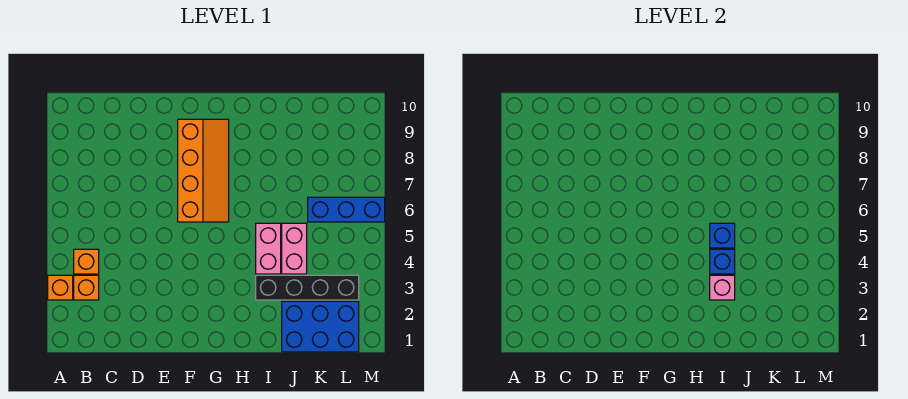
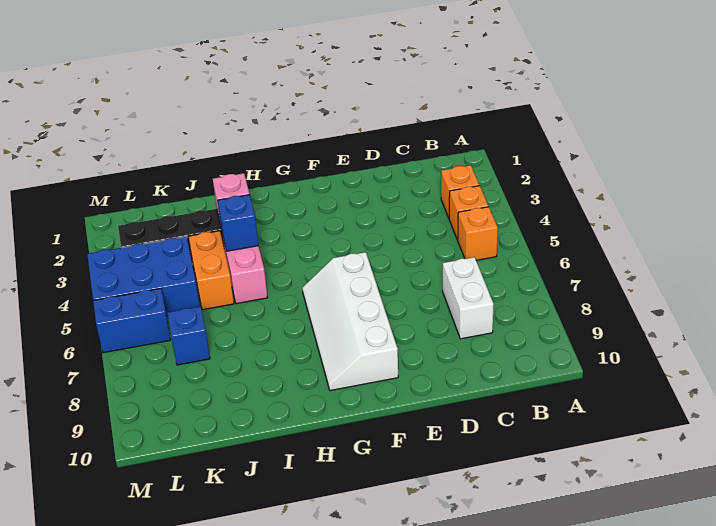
orange brick A3 level 1 -> orange brick B5 level 1
none -> white brick C7:C8 level 1
orange slope F6:G9 level 1 top F -> white slope F6:G9 level 1 top F
blue brick I5 level 2 -> blue brick K7 level 1
blue brick J1:L2 level 1 -> blue brick K4:M5 level 1
pink brick J4:J5 level 1 -> orange brick J4:J5 level 1
blue brick K6:M6 level 1 -> blue brick L6:M6 level 1

